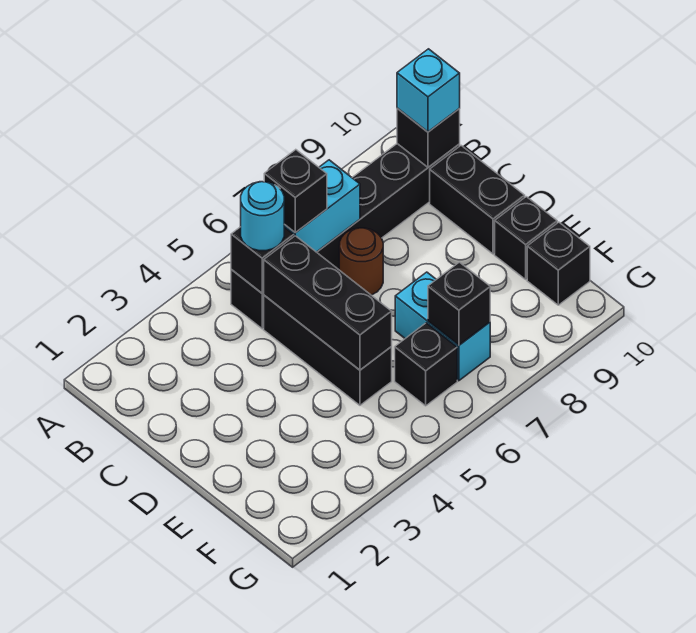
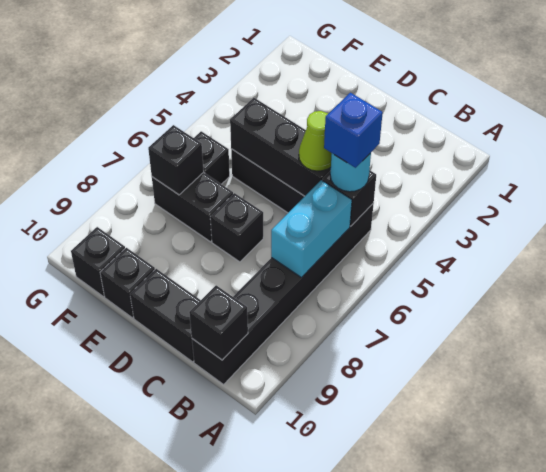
none -> blue brick B5 level 4
black brick B6 level 3 -> black brick D7 level 1
cyan brick B10 level 3 -> none
none -> lime cone C5 level 3
brown round brick C7 level 1 -> none
cyan brick E7:F7 level 1 -> black brick E7:F7 level 1

